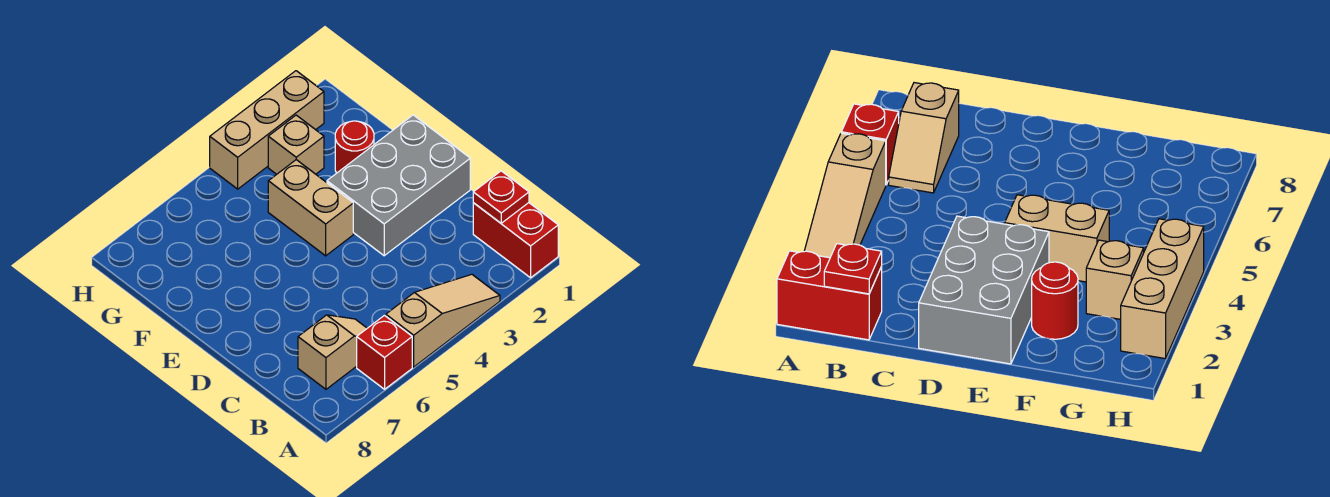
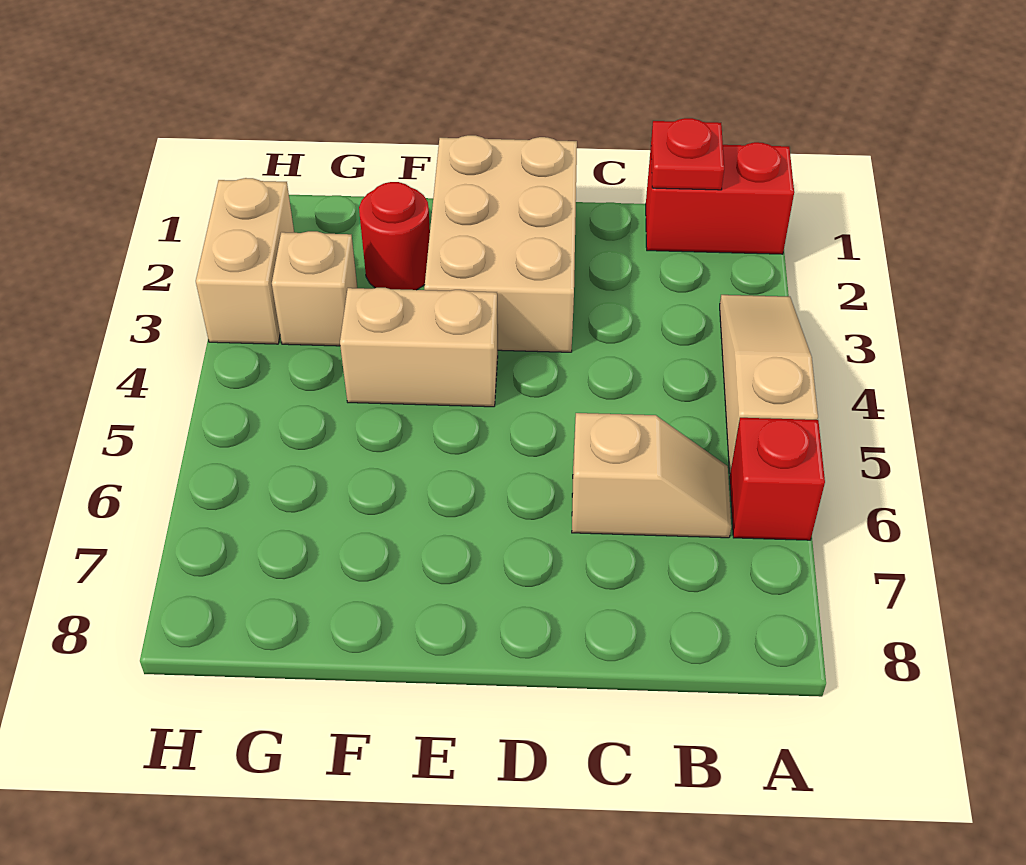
tan slope B6:B7 level 1 top 7 -> tan slope B6:C6 level 1 top C
grey brick D1:E3 level 1 -> tan brick D1:E3 level 1
tan brick H2:H4 level 1 -> tan brick H2:H3 level 1

